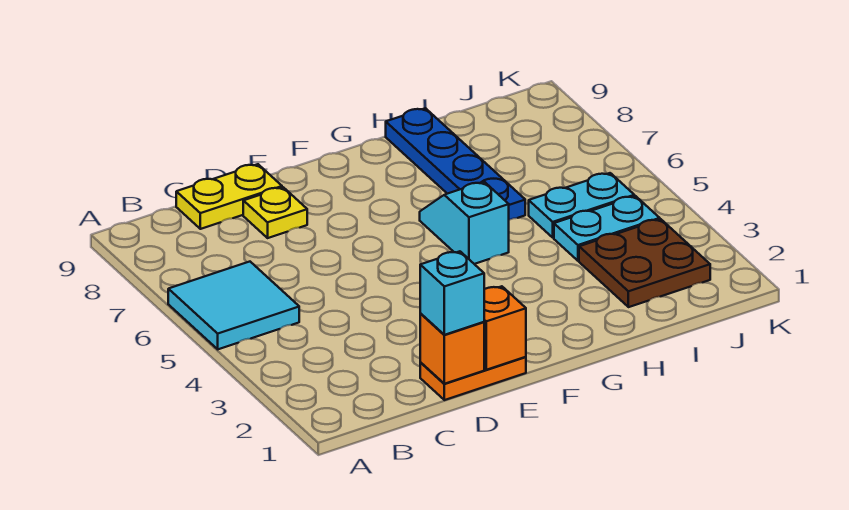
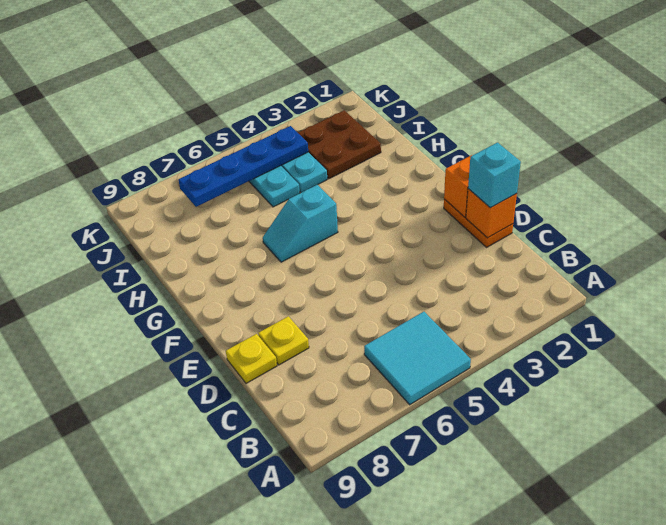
yellow plate C9:D9 level 1 -> yellow plate D9 level 1
blue plate H6:H9 level 1 -> blue plate J4:J7 level 2

